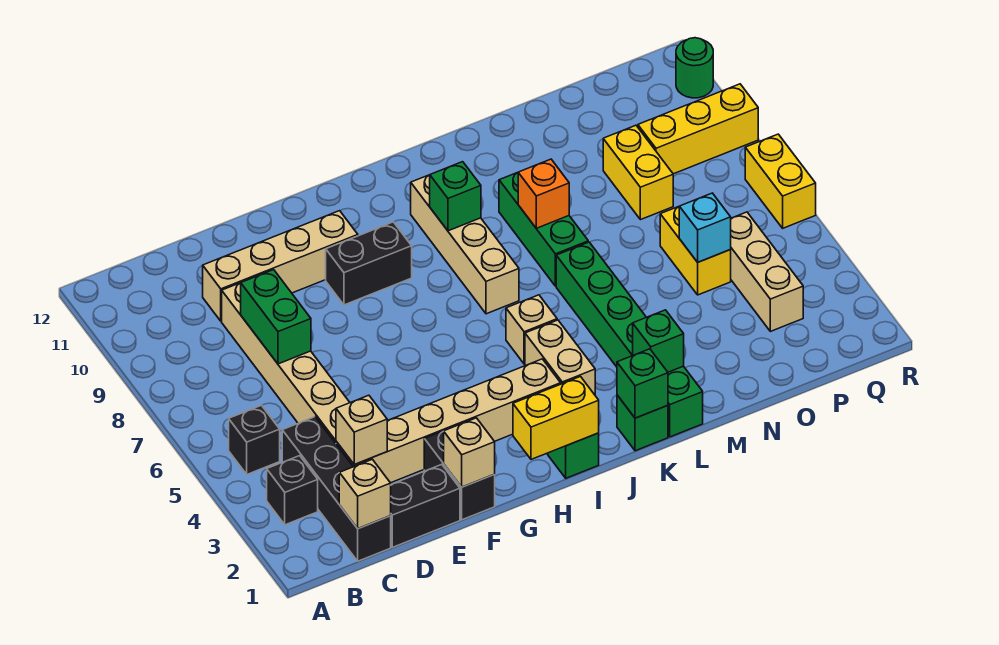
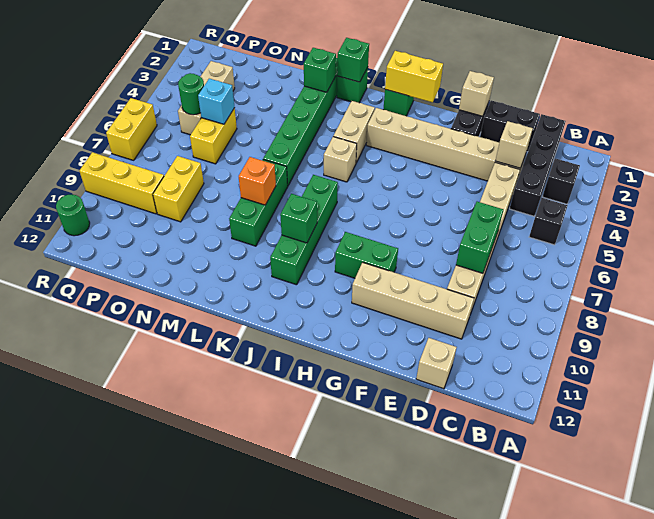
tan brick C1 level 2 -> tan brick D12 level 1
black brick G9:H9 level 1 -> green brick G9:H9 level 1
tan brick J7:J10 level 1 -> green brick J7:J10 level 1
none -> green round brick P5 level 2

